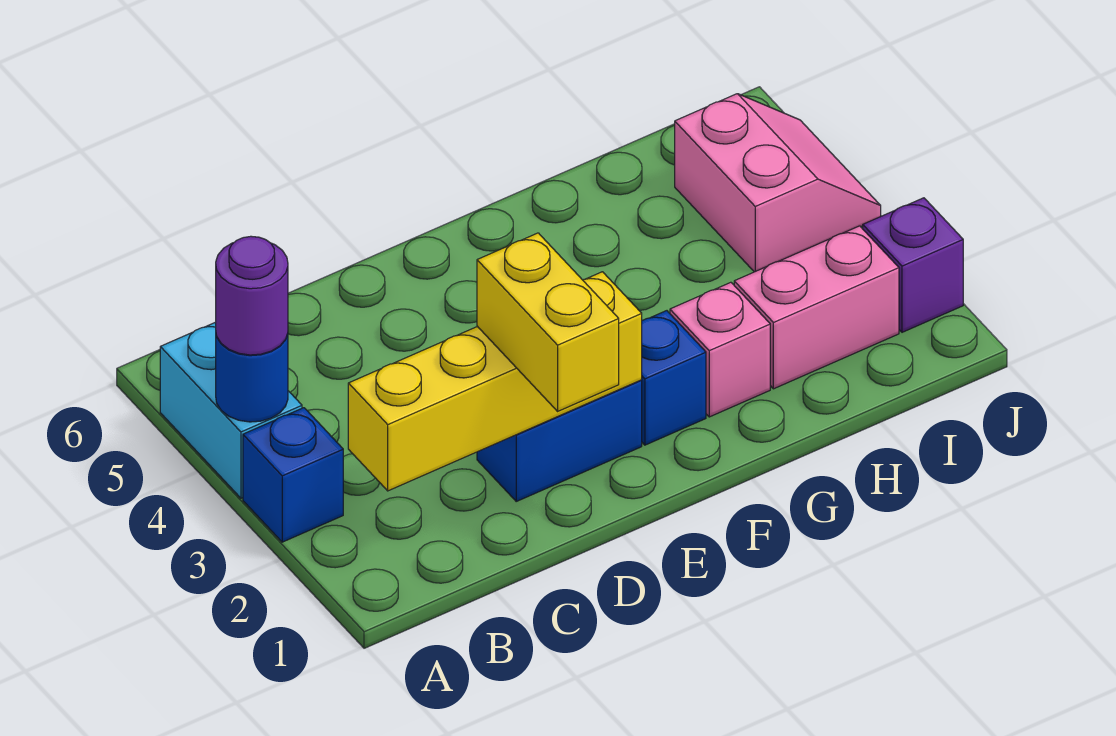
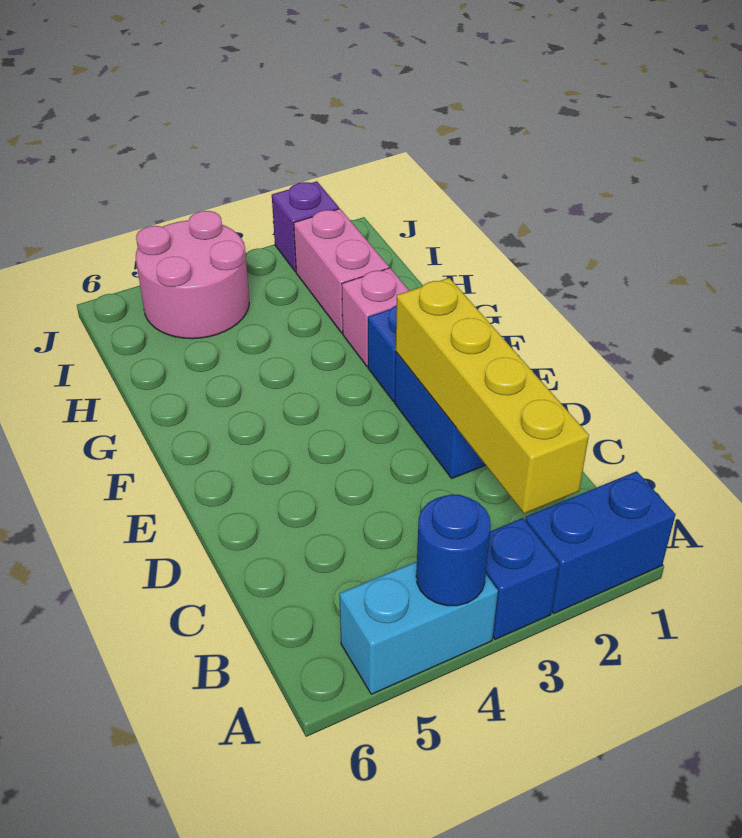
none -> blue brick A1:A2 level 1
purple round brick A4 level 3 -> none
yellow brick D1:D2 level 3 -> none
pink slope I4:J5 level 1 top I -> pink round brick I4:J5 level 1

